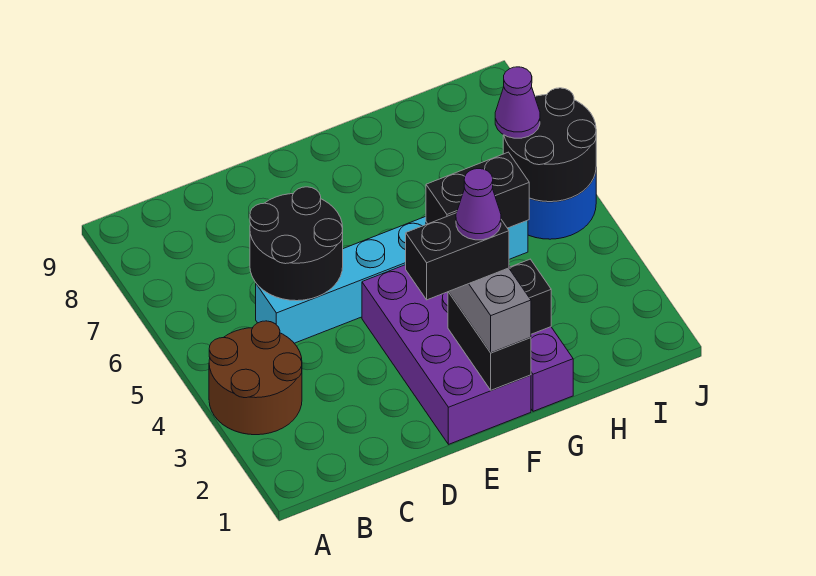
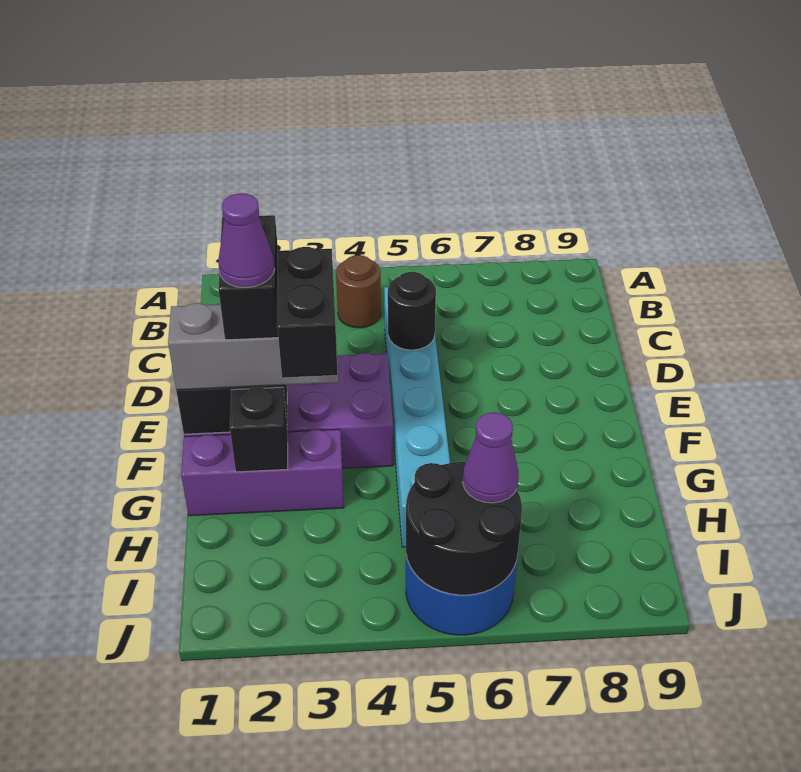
brown round brick A3:B4 level 1 -> brown round brick B4 level 1
black round brick C5:D6 level 2 -> black round brick D5 level 2

